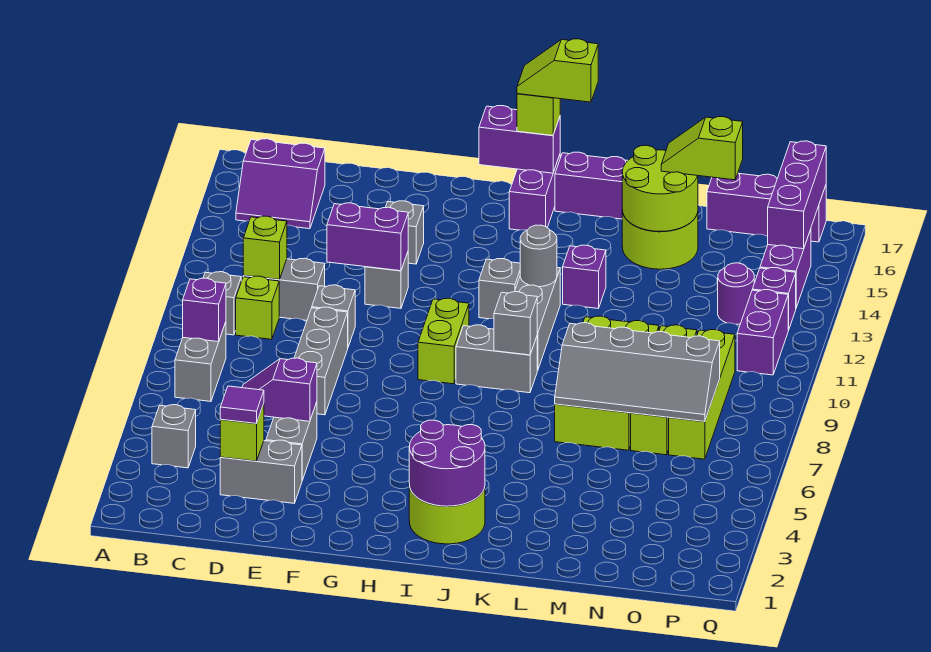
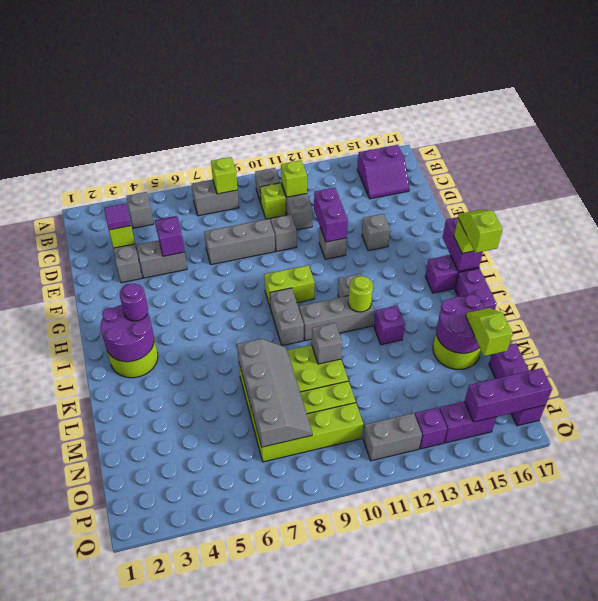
purple brick B8 level 2 -> lime brick B8 level 2
purple slope B15:C16 level 1 top 16 -> purple slope B15:C16 level 1 top B
grey brick J9 level 2 -> grey brick L10 level 2
grey round brick J12 level 2 -> lime round brick J12 level 2
grey slope L7:O8 level 2 top 8 -> grey slope L7:O8 level 2 top 7
lime round brick L15:M16 level 2 -> purple round brick L15:M16 level 2
purple round brick O13 level 1 -> purple round brick I3 level 3
purple brick P11:P12 level 1 -> grey brick P11:P12 level 1

